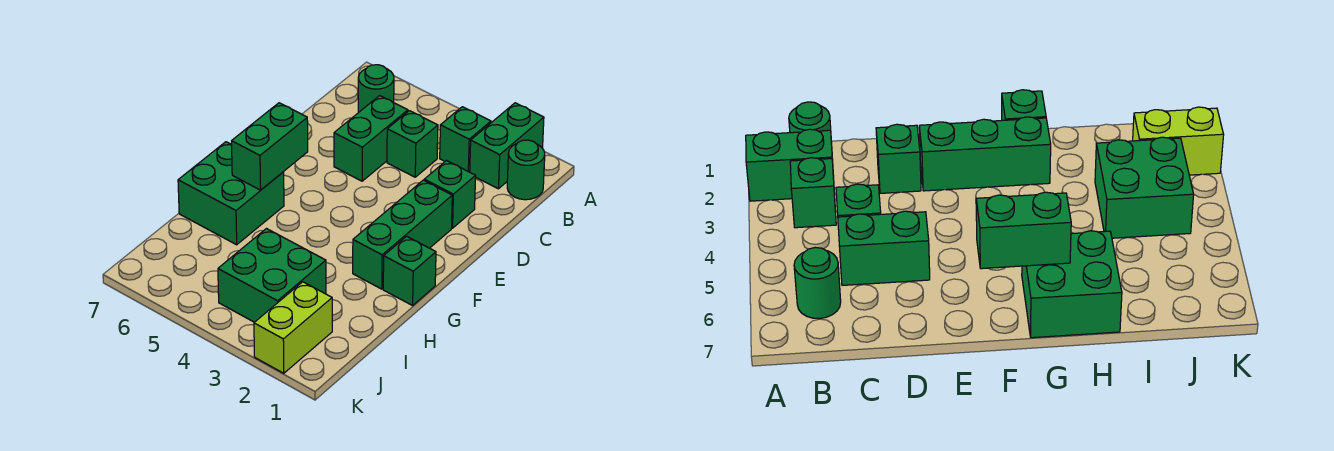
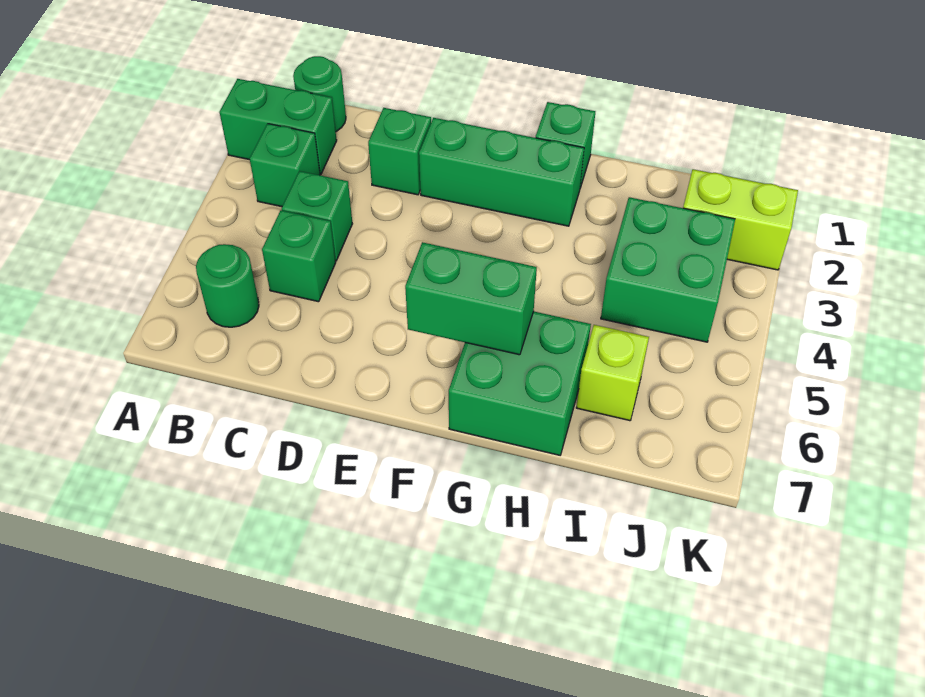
green brick C5:D5 level 1 -> green brick C5 level 1
none -> lime brick I6 level 1

